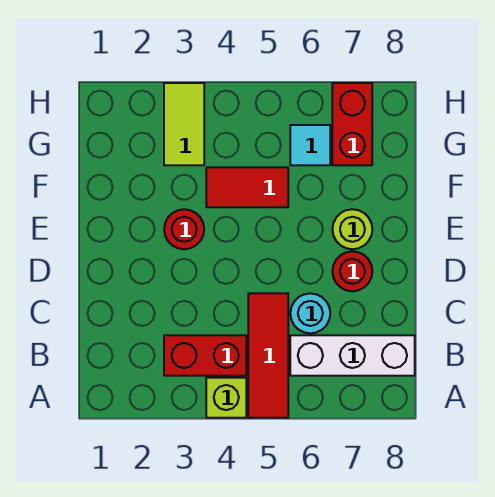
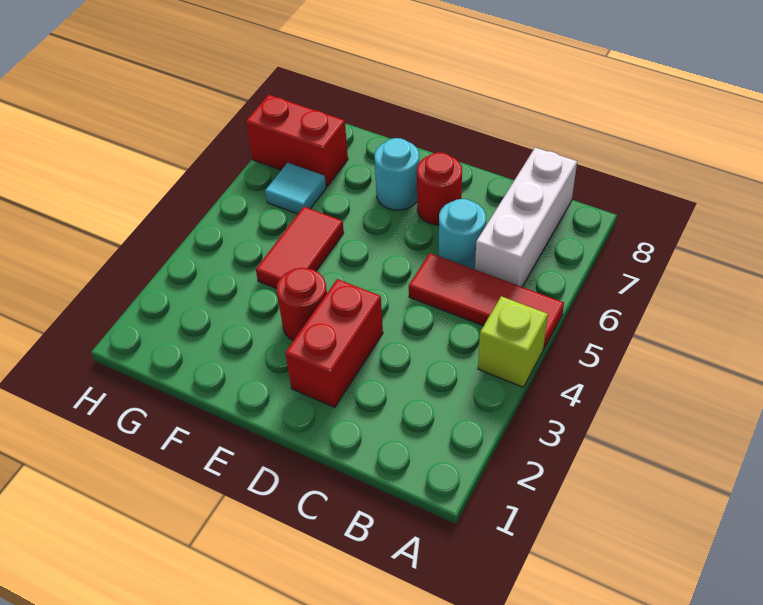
red brick B3:B4 level 1 -> red brick D2:D3 level 1
lime round brick E7 level 1 -> cyan round brick E7 level 1
lime tile G3:H3 level 1 -> none

